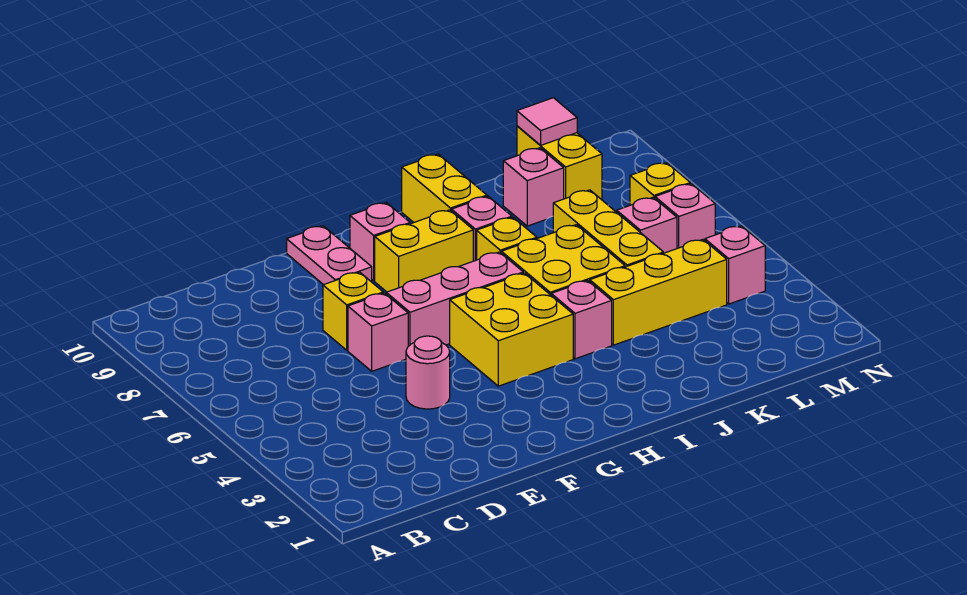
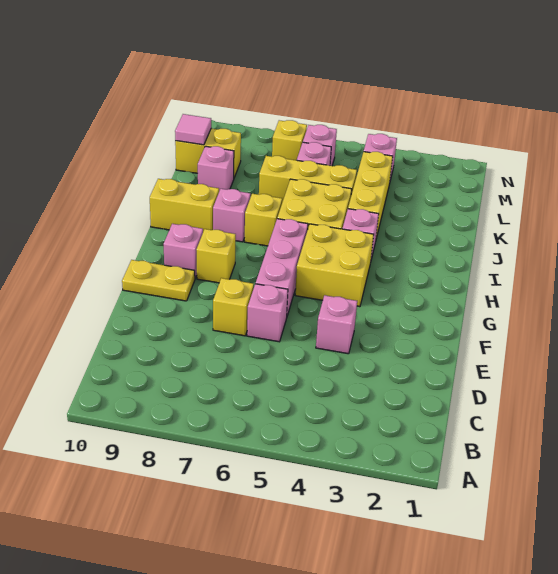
pink round brick E4 level 1 -> pink brick E4 level 1
pink plate F9:F10 level 1 -> yellow plate F9:F10 level 1
yellow brick G8:H8 level 1 -> yellow brick G8 level 1

